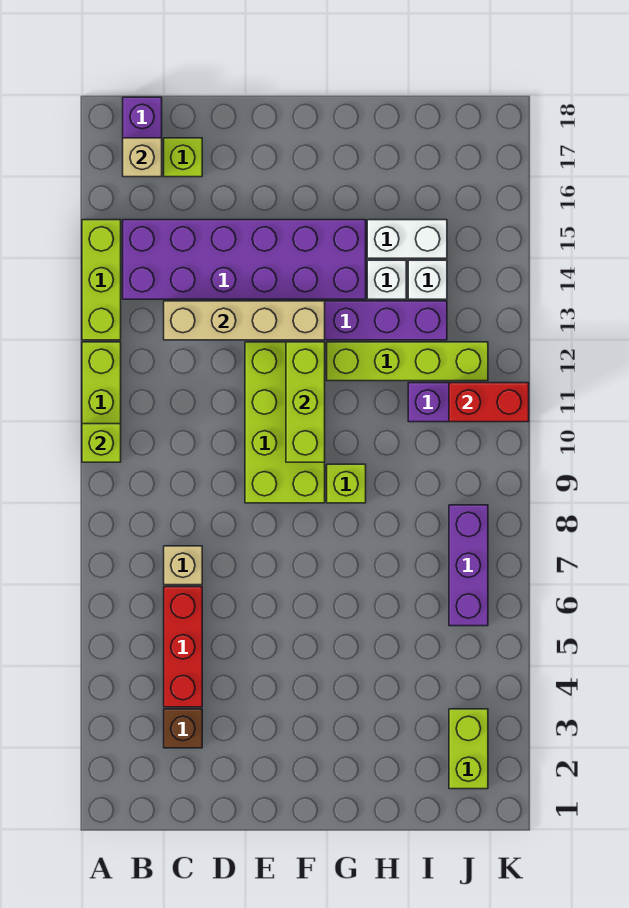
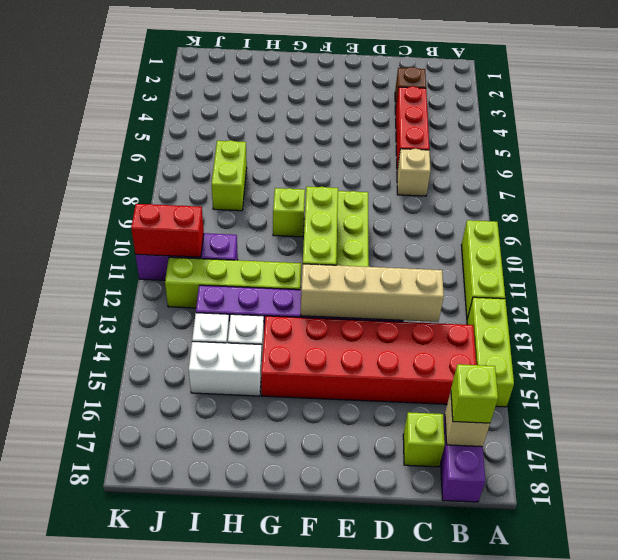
lime brick A10 level 2 -> lime brick B17 level 3
purple brick B14:G15 level 1 -> red brick B14:G15 level 1
lime brick J2:J3 level 1 -> lime brick I7:I8 level 1
purple brick J6:J8 level 1 -> none

